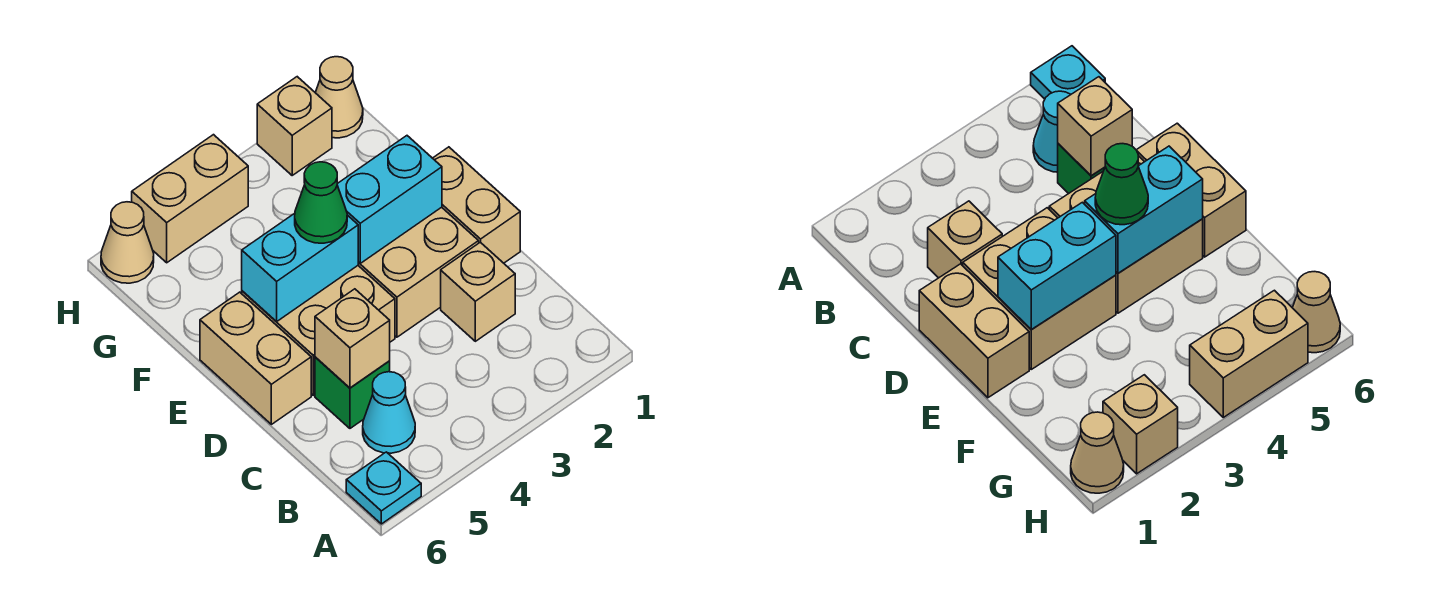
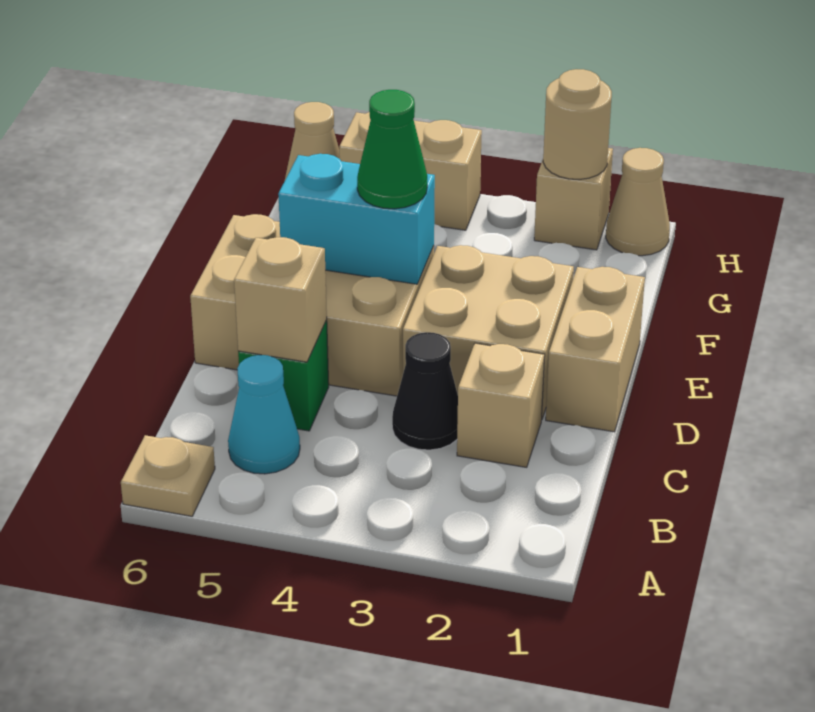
cyan plate A6 level 1 -> tan plate A6 level 1
none -> black cone C3 level 1
cyan brick E2:E3 level 2 -> none
none -> tan round brick H2 level 2

